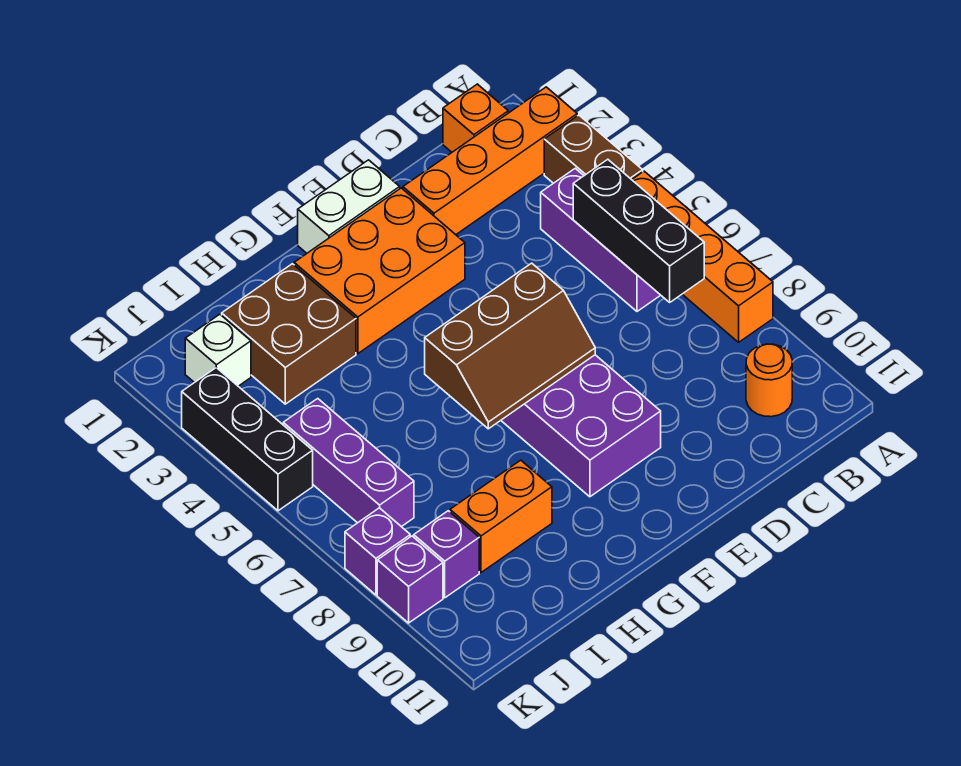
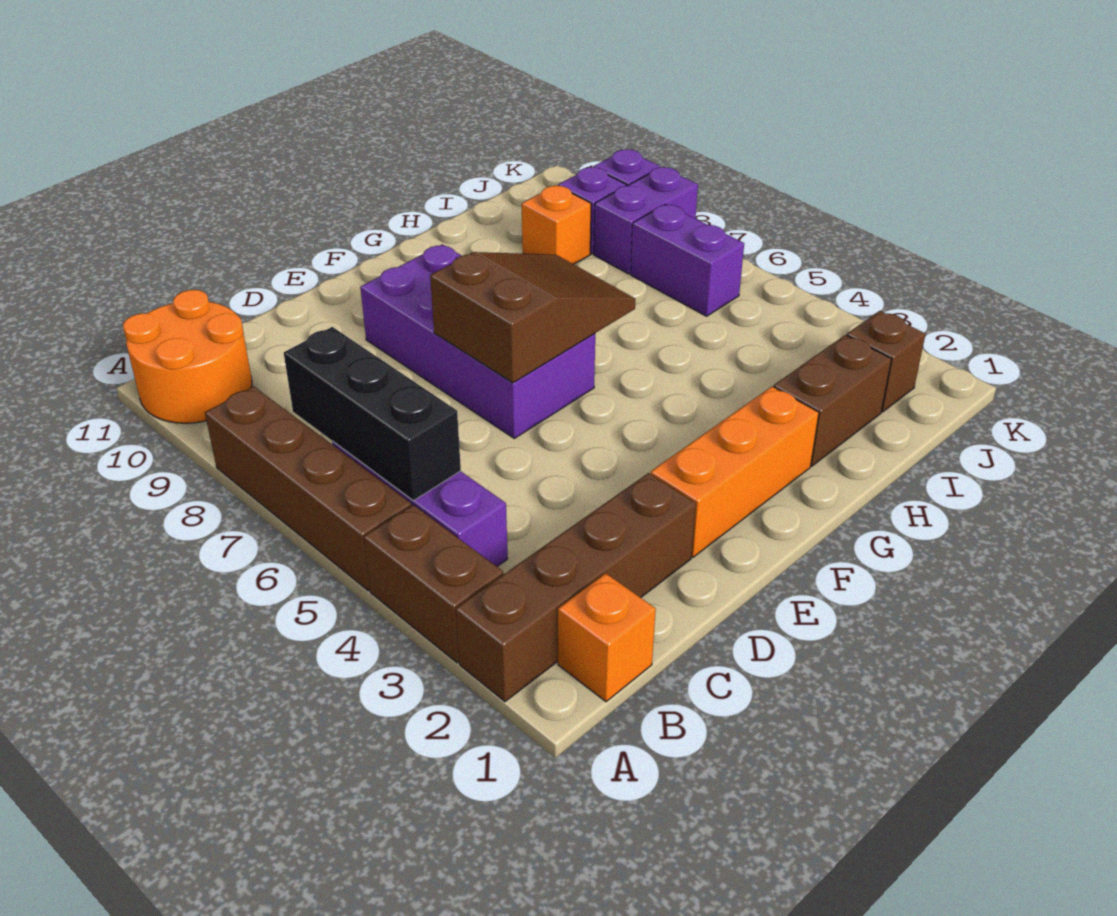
orange brick A2:D2 level 1 -> brown brick A2:D2 level 1
orange brick A5:A8 level 1 -> brown brick A5:A8 level 1
orange round brick B10 level 1 -> orange round brick A10:B11 level 1
white brick E1:F1 level 1 -> none
orange brick E2:G3 level 1 -> orange brick E2:G2 level 1
brown slope E6:G7 level 2 top 6 -> brown slope E6:G7 level 2 top E
brown brick H2:I3 level 1 -> brown brick H2:I2 level 1
orange brick H9:I9 level 1 -> orange brick I9 level 1
white brick J2 level 1 -> brown brick J2 level 1
purple brick J5:J7 level 1 -> purple brick J6:J7 level 1
black brick K3:K5 level 1 -> none
purple brick K8 level 1 -> purple brick J8:K8 level 1

